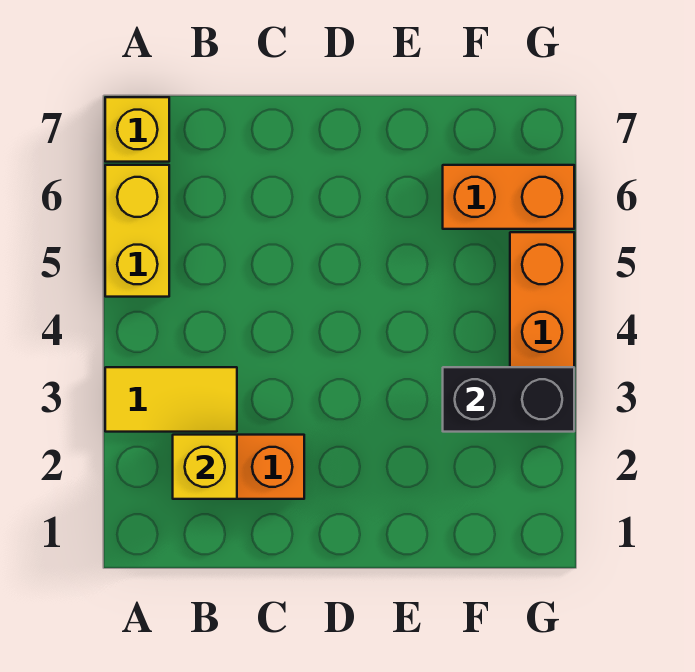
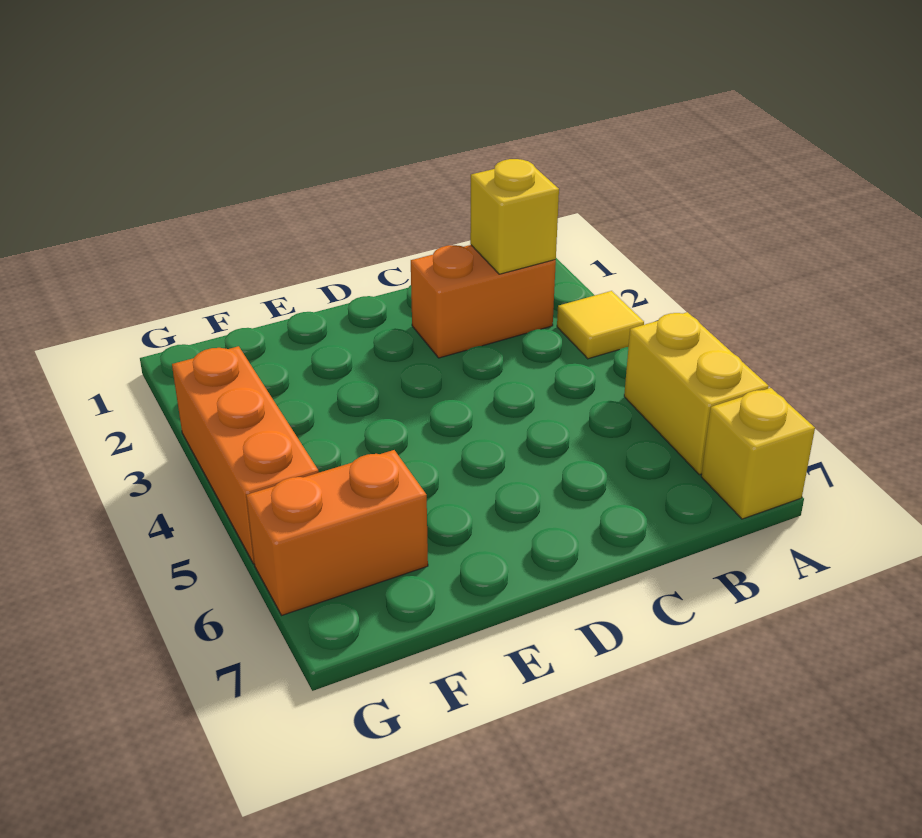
yellow tile A3:B3 level 1 -> yellow tile A3 level 1
black brick F3:G3 level 2 -> none

